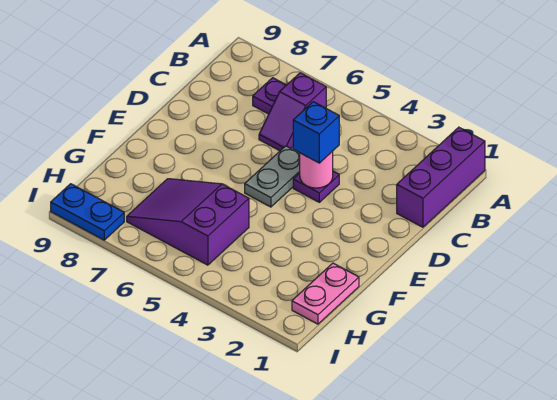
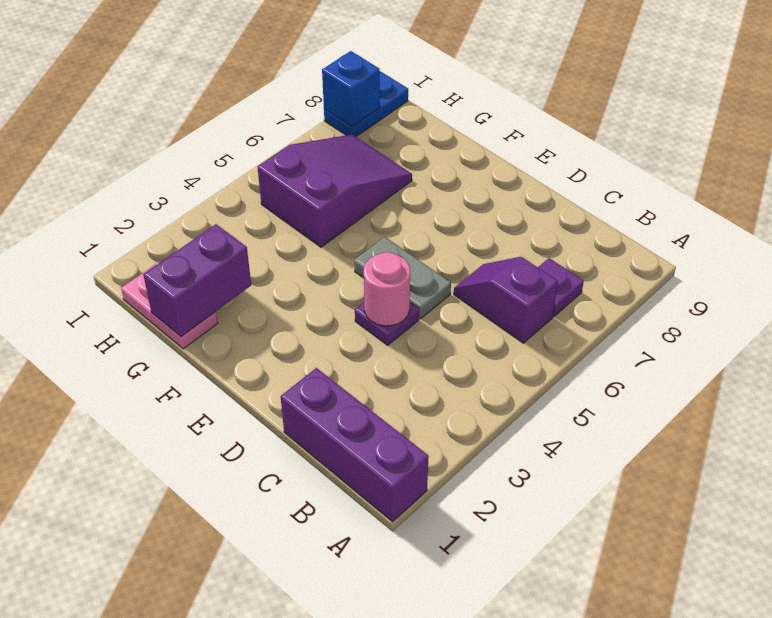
blue brick D4 level 3 -> blue brick I8 level 2
none -> purple brick G1:G2 level 2

